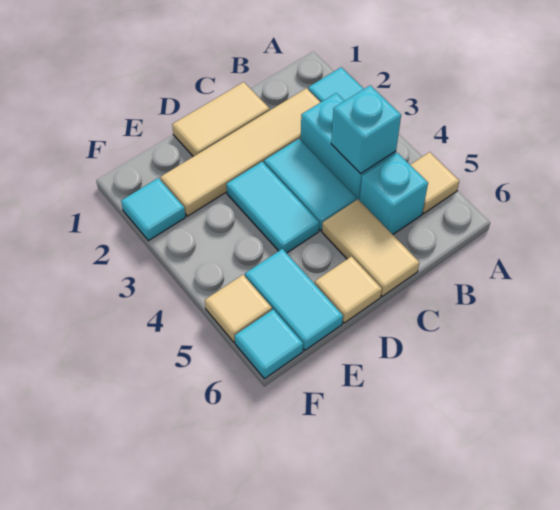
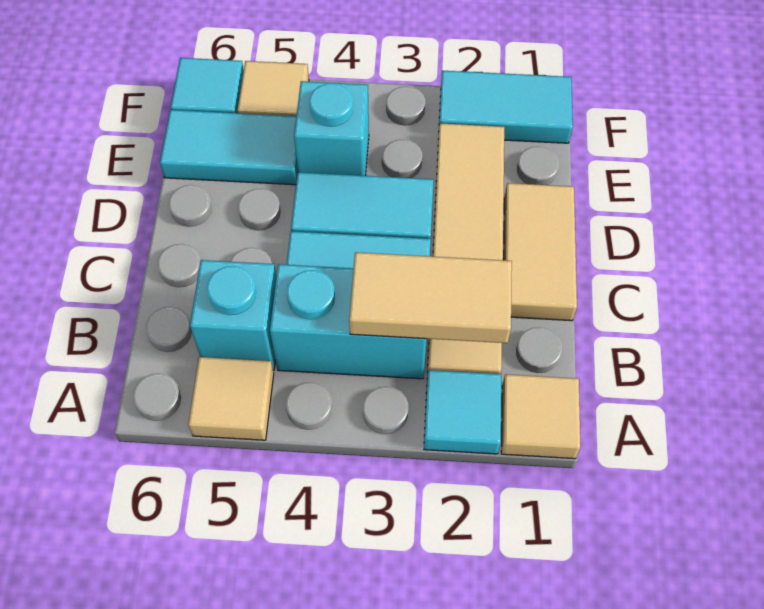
cyan brick B4 level 2 -> cyan brick E4 level 1
tan tile C5:C6 level 1 -> tan tile B2:B3 level 2
tan tile D6 level 1 -> tan tile A1 level 1
cyan tile F2 level 1 -> cyan tile F1:F2 level 1

